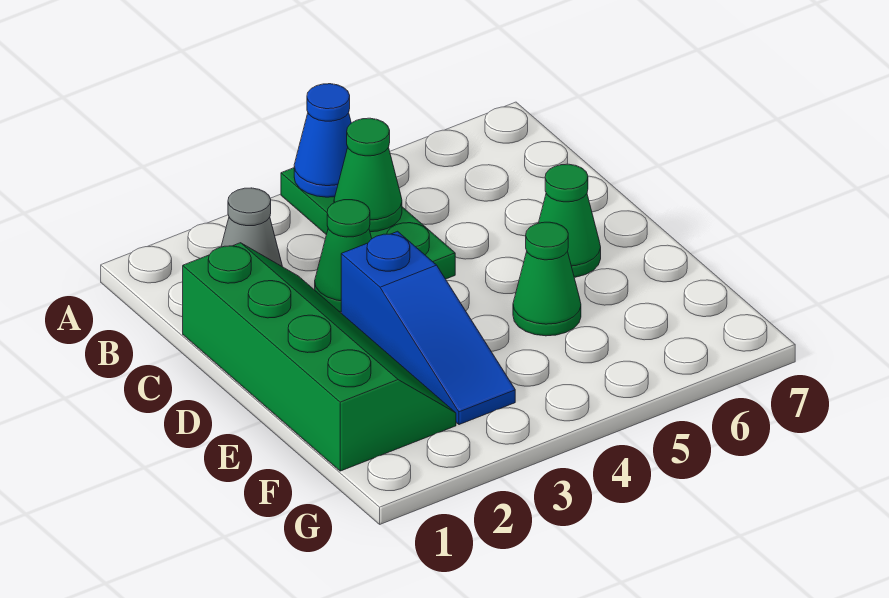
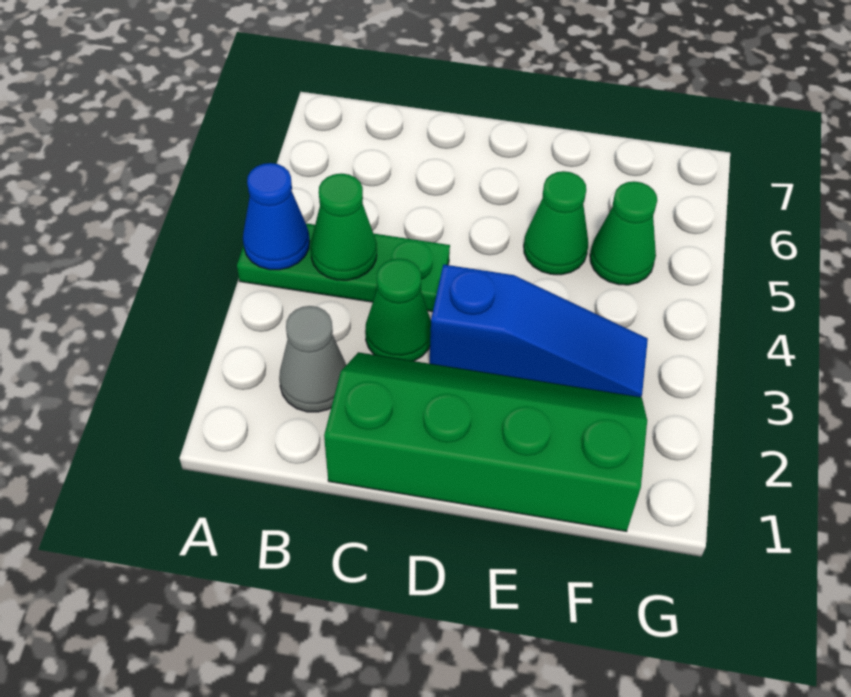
green cone D6 level 1 -> green cone F5 level 1

